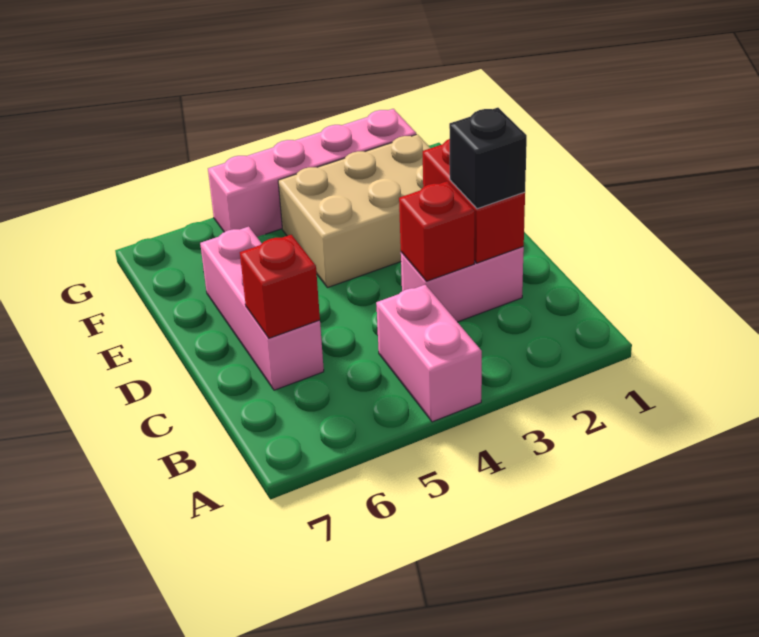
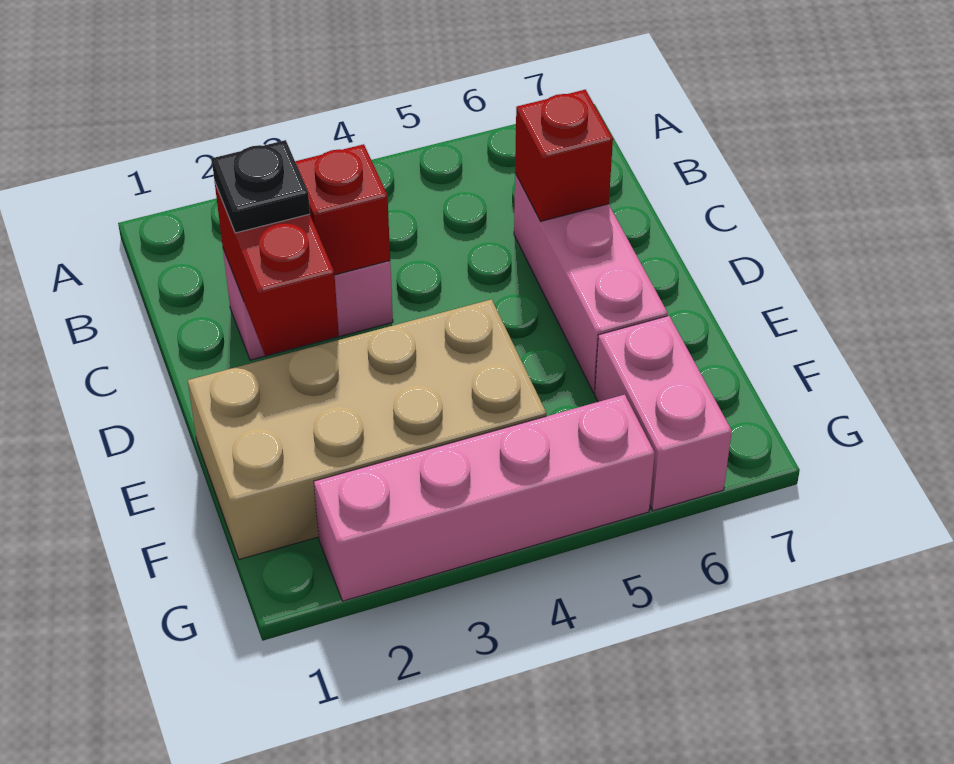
pink brick A4:B4 level 1 -> pink brick F6:G6 level 1
black brick C2 level 3 -> black plate C2 level 3
tan brick E2:F4 level 1 -> tan brick E1:F4 level 1

